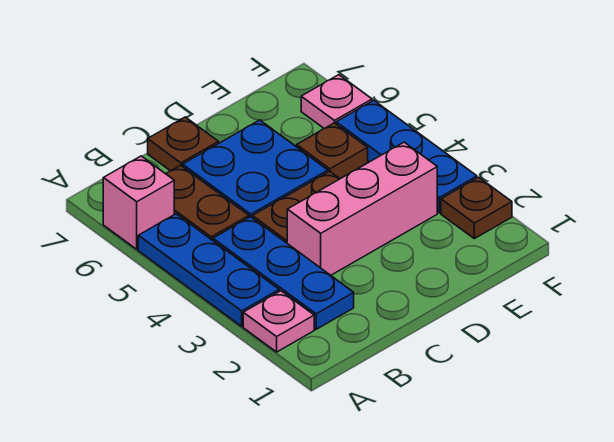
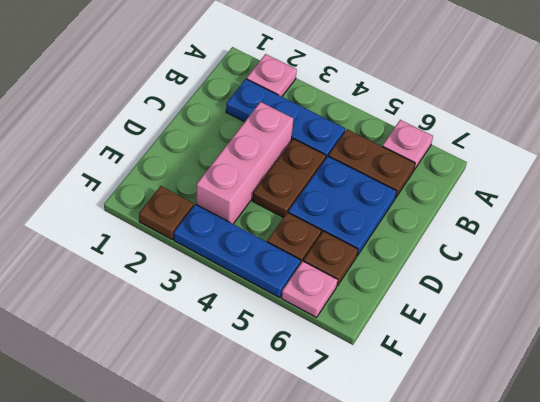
blue plate A3:A5 level 1 -> none
pink brick A6 level 1 -> pink plate A6 level 1
brown plate C7 level 1 -> brown plate E6 level 1

